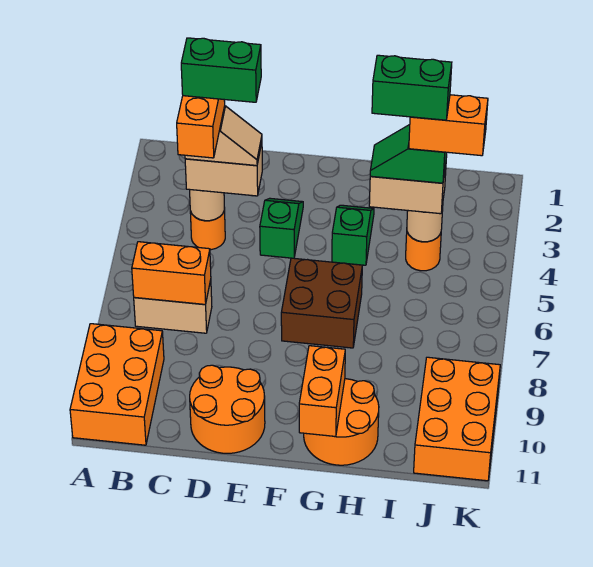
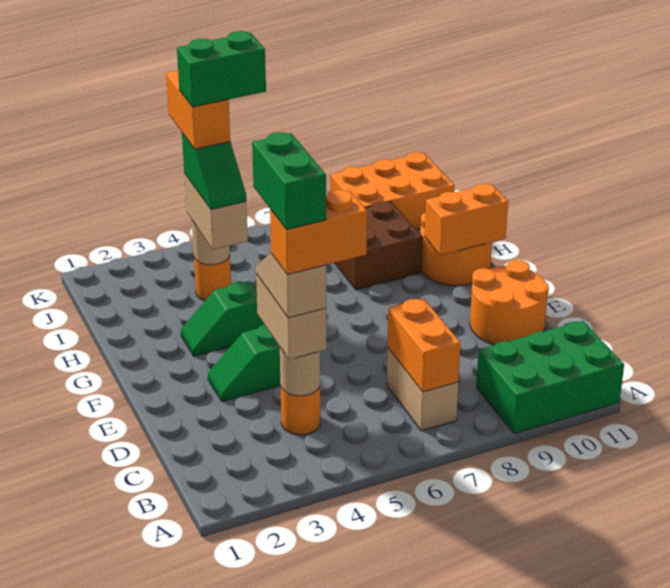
orange brick A9:B11 level 1 -> green brick A9:B11 level 1
brown brick F6:G7 level 1 -> brown brick H8:I9 level 1
green brick H4:I4 level 6 -> green brick I4:I5 level 6

